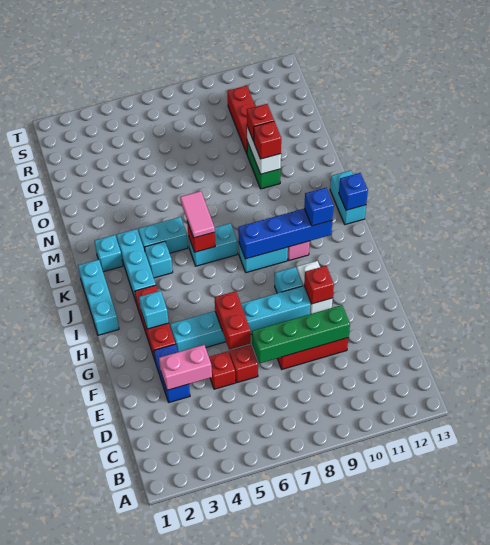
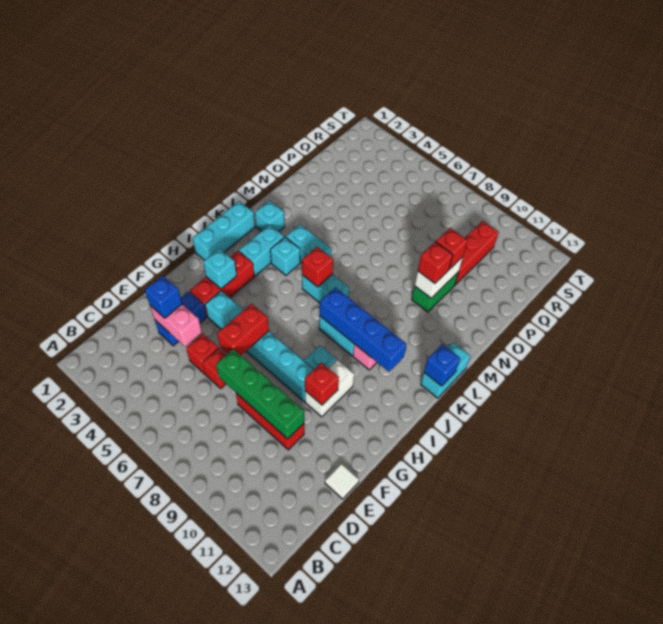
none -> white tile E13 level 1
cyan brick J3:L3 level 1 -> cyan brick J3:K3 level 1
blue brick J11 level 3 -> blue brick E3 level 3
pink tile K6:L6 level 3 -> none

